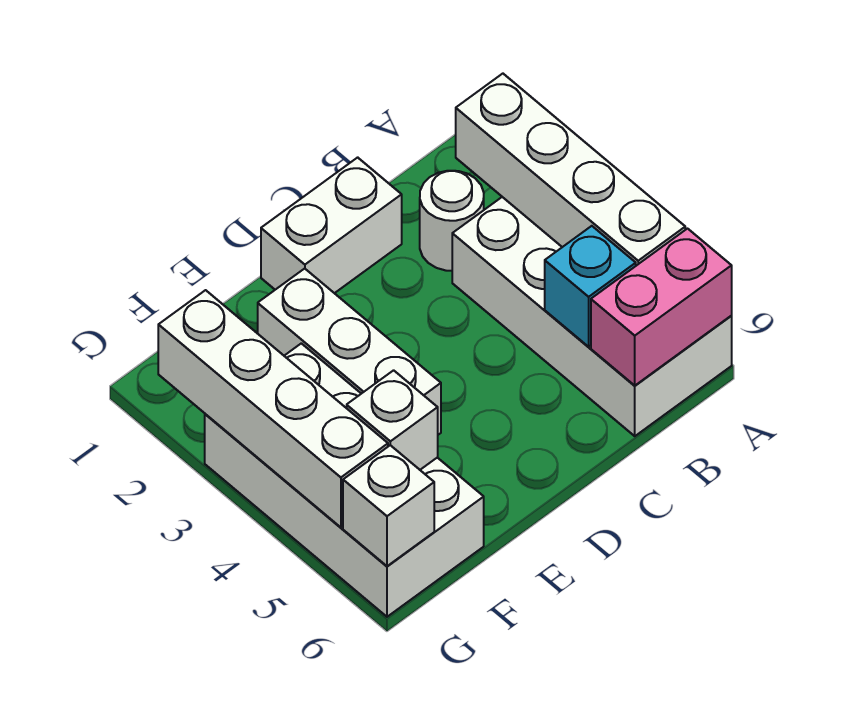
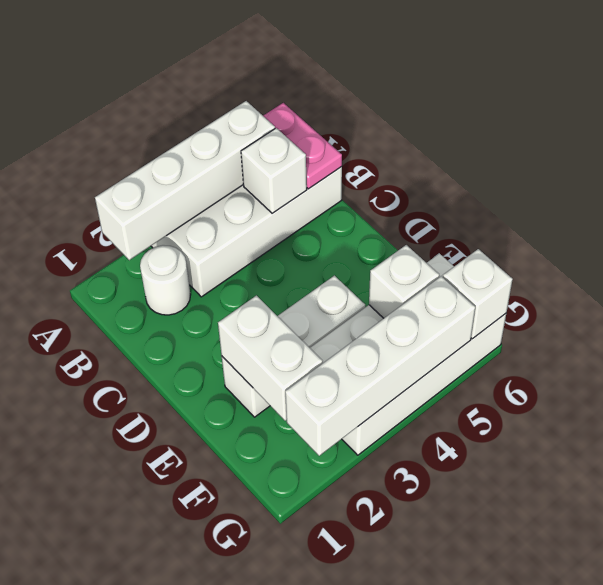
pink brick A6:B6 level 2 -> pink plate A6:B6 level 2
cyan brick B5 level 2 -> white brick B5 level 2
white brick C1:D1 level 1 -> white brick E2:F2 level 2

